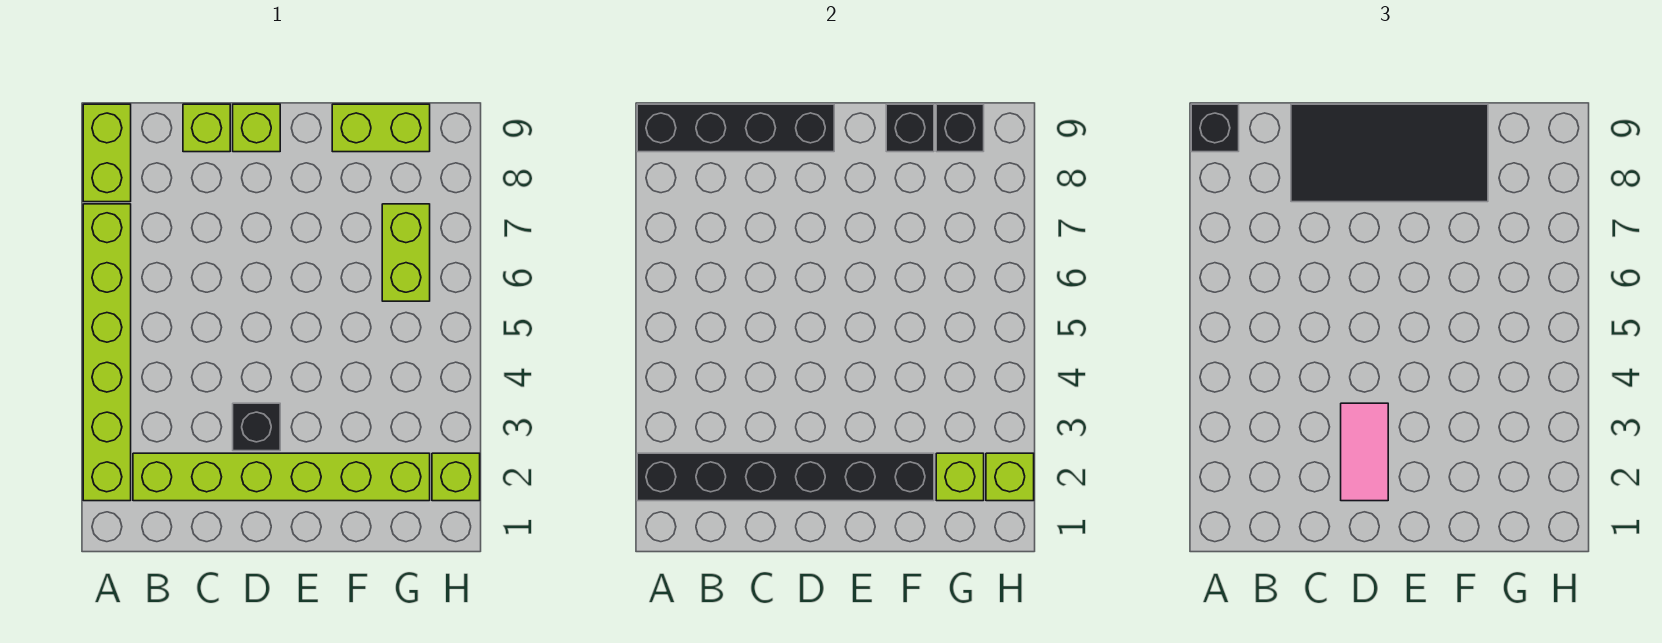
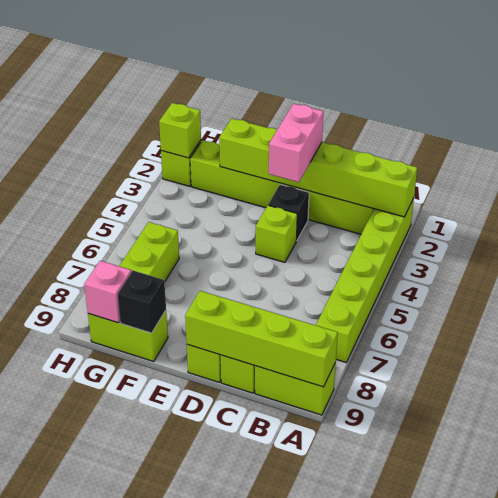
black brick A2:F2 level 2 -> lime brick A2:F2 level 2
lime brick A8:A9 level 1 -> lime brick A9:B9 level 1
black brick A9:D9 level 2 -> lime brick A9:D9 level 2
black brick A9 level 3 -> none
black tile C8:F9 level 3 -> none
pink tile D2:D3 level 3 -> pink brick D2:D3 level 3
lime brick G2 level 2 -> lime brick D4 level 1
black brick G9 level 2 -> pink brick G9 level 2

